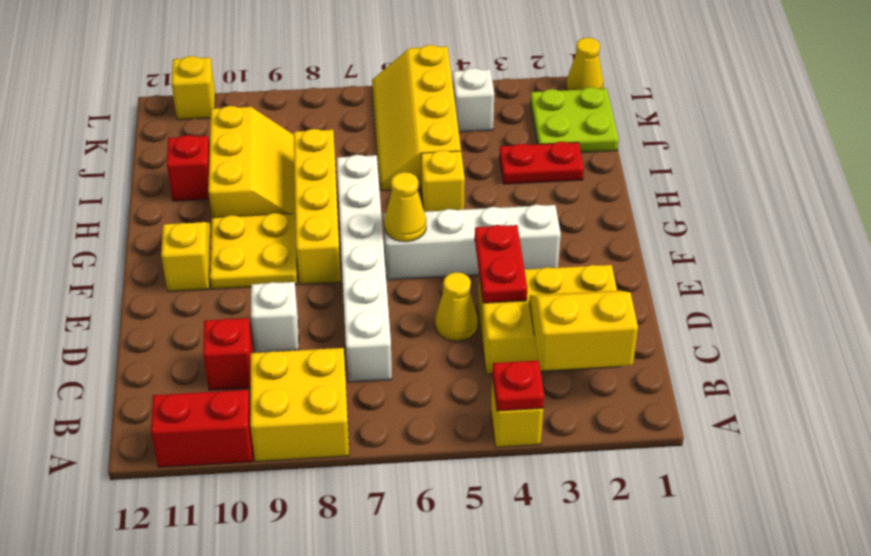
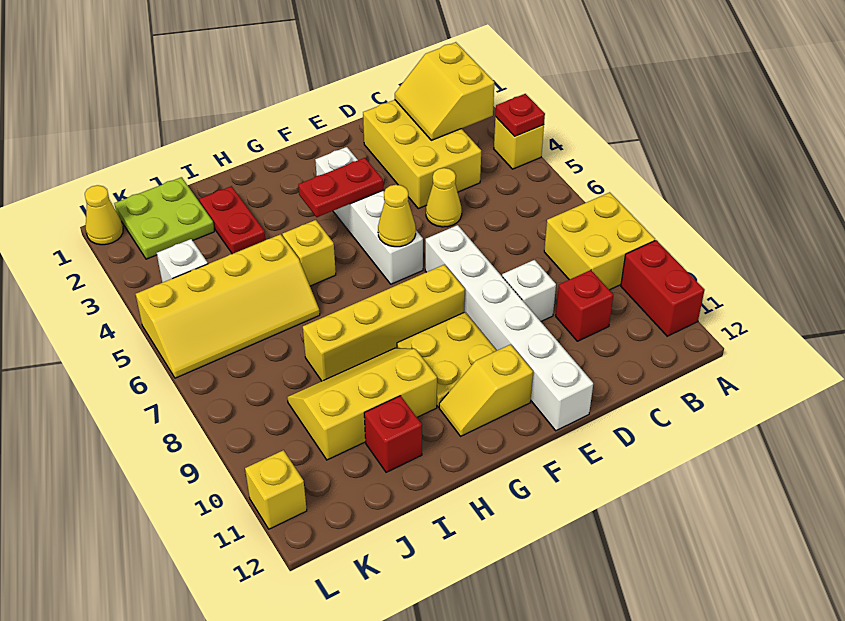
white brick C7:H7 level 1 -> white brick E7:E12 level 1
red plate D4:E4 level 2 -> red plate F4:G4 level 2

